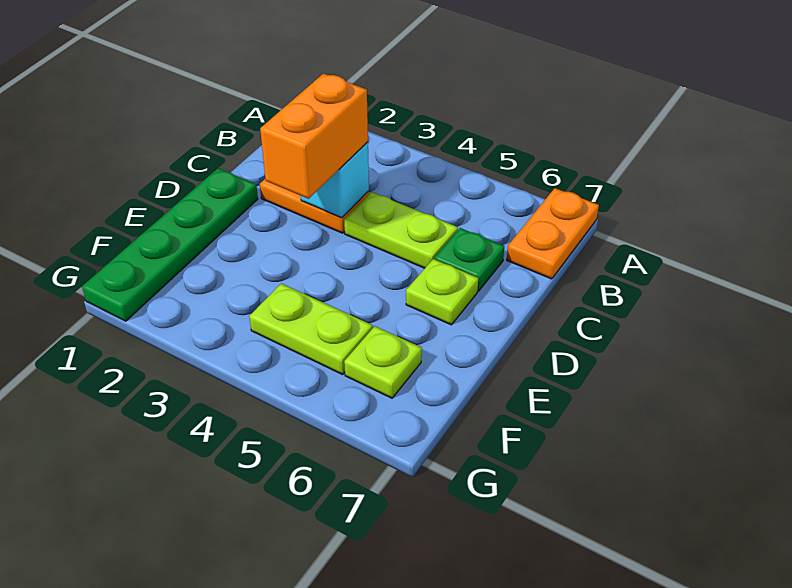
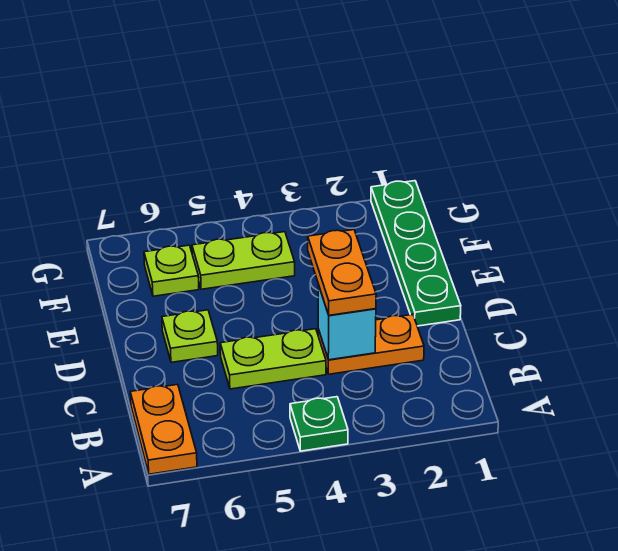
orange brick C3:D3 level 3 -> orange plate C3:D3 level 3
green plate C6 level 1 -> green plate A4 level 1

